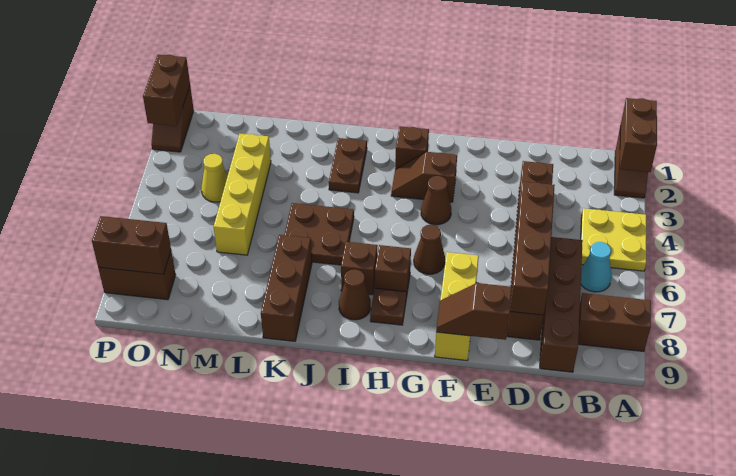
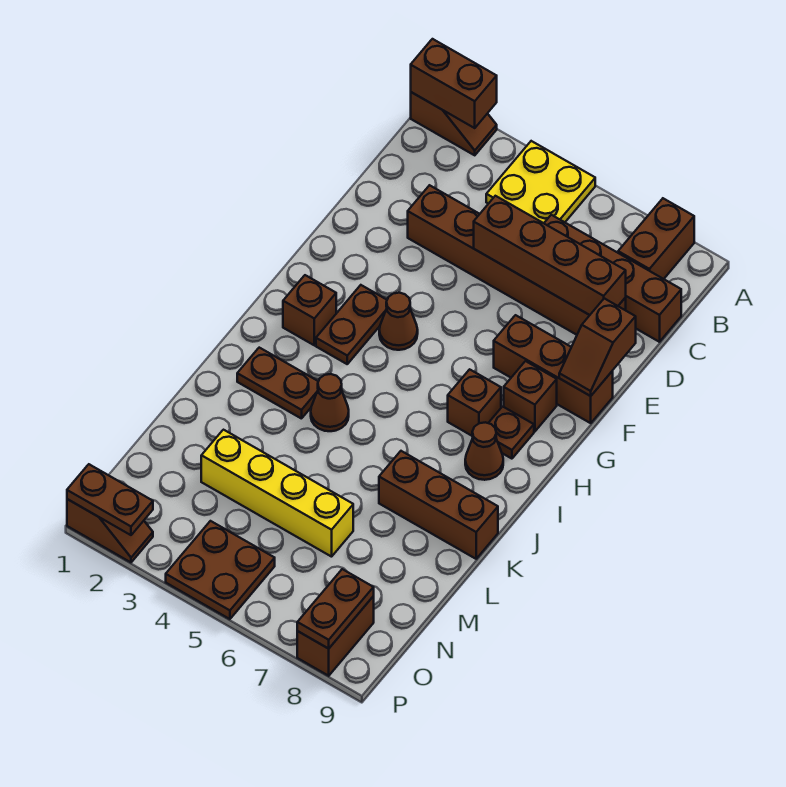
cyan cone B6 level 1 -> none
yellow brick F7:F9 level 1 -> brown brick F7:F9 level 1
brown slope G3:H3 level 1 top G -> brown plate G3:H3 level 1
brown cone G6 level 1 -> brown cone J4 level 1
brown brick I7 level 1 -> brown brick G8 level 1
brown plate J5:K6 level 1 -> brown plate O4:P5 level 1
yellow cone N4 level 1 -> none
brown brick O8:P8 level 2 -> brown plate O8:P8 level 2
brown brick P1:P2 level 2 -> brown plate P1:P2 level 2

